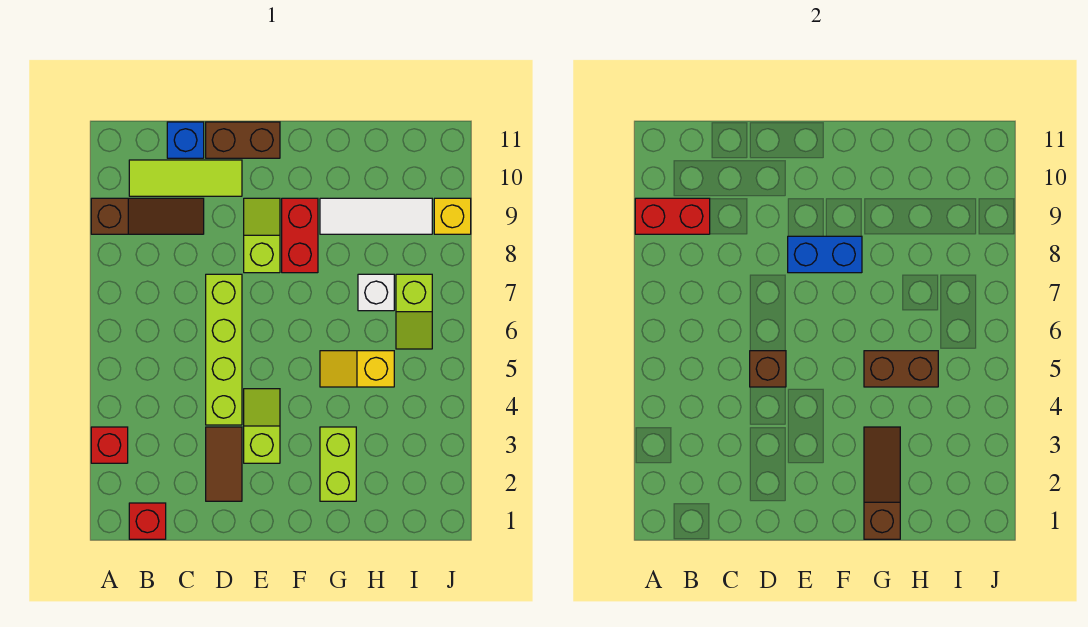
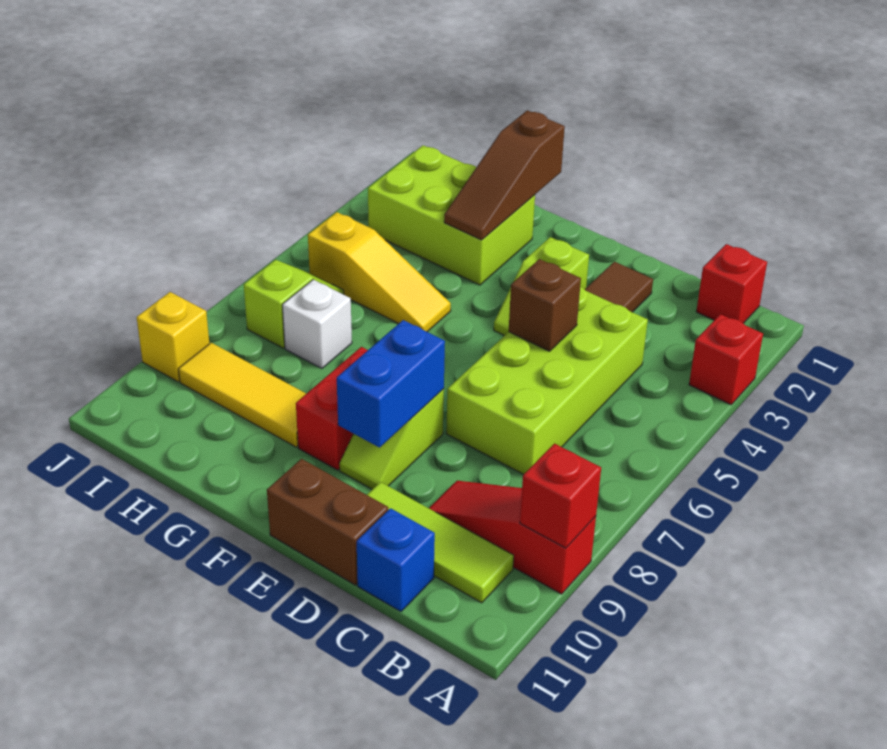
brown slope A9:C9 level 1 top A -> red slope A9:C9 level 1 top A
red brick A9:B9 level 2 -> red brick A9 level 2
lime brick D4:D7 level 1 -> lime brick C4:D7 level 1
blue brick E8:F8 level 2 -> blue brick E8:E9 level 2
lime brick G2:G3 level 1 -> lime brick G2:I3 level 1
yellow slope G5:H5 level 1 top H -> yellow slope G5:I5 level 1 top I
brown brick G5:H5 level 2 -> none
white tile G9:I9 level 1 -> yellow tile G9:I9 level 1

